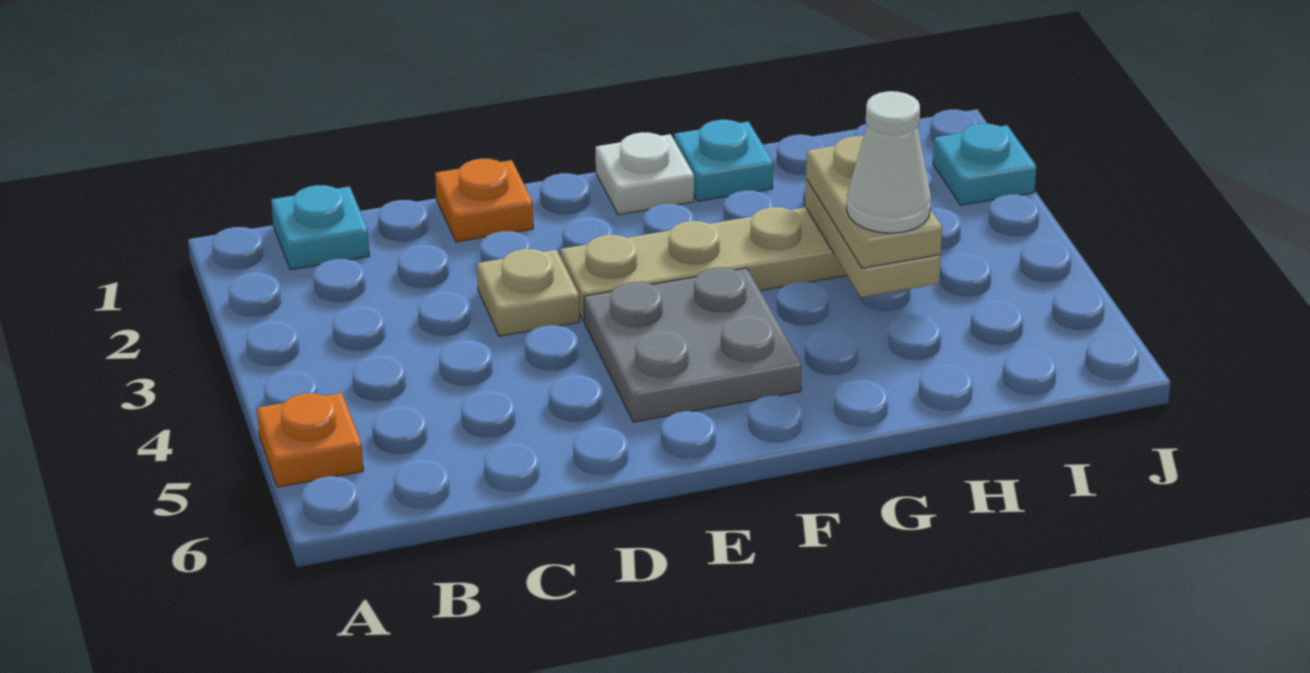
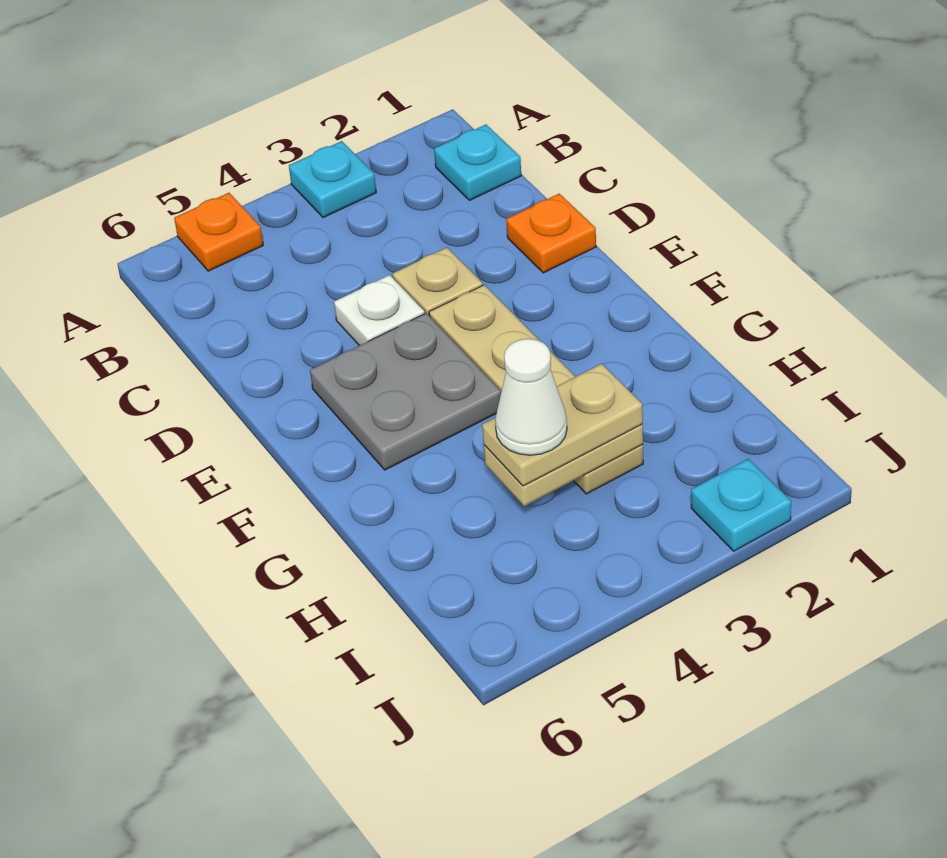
white plate F1 level 1 -> white plate D4 level 1
cyan plate G1 level 1 -> cyan plate A3 level 1

